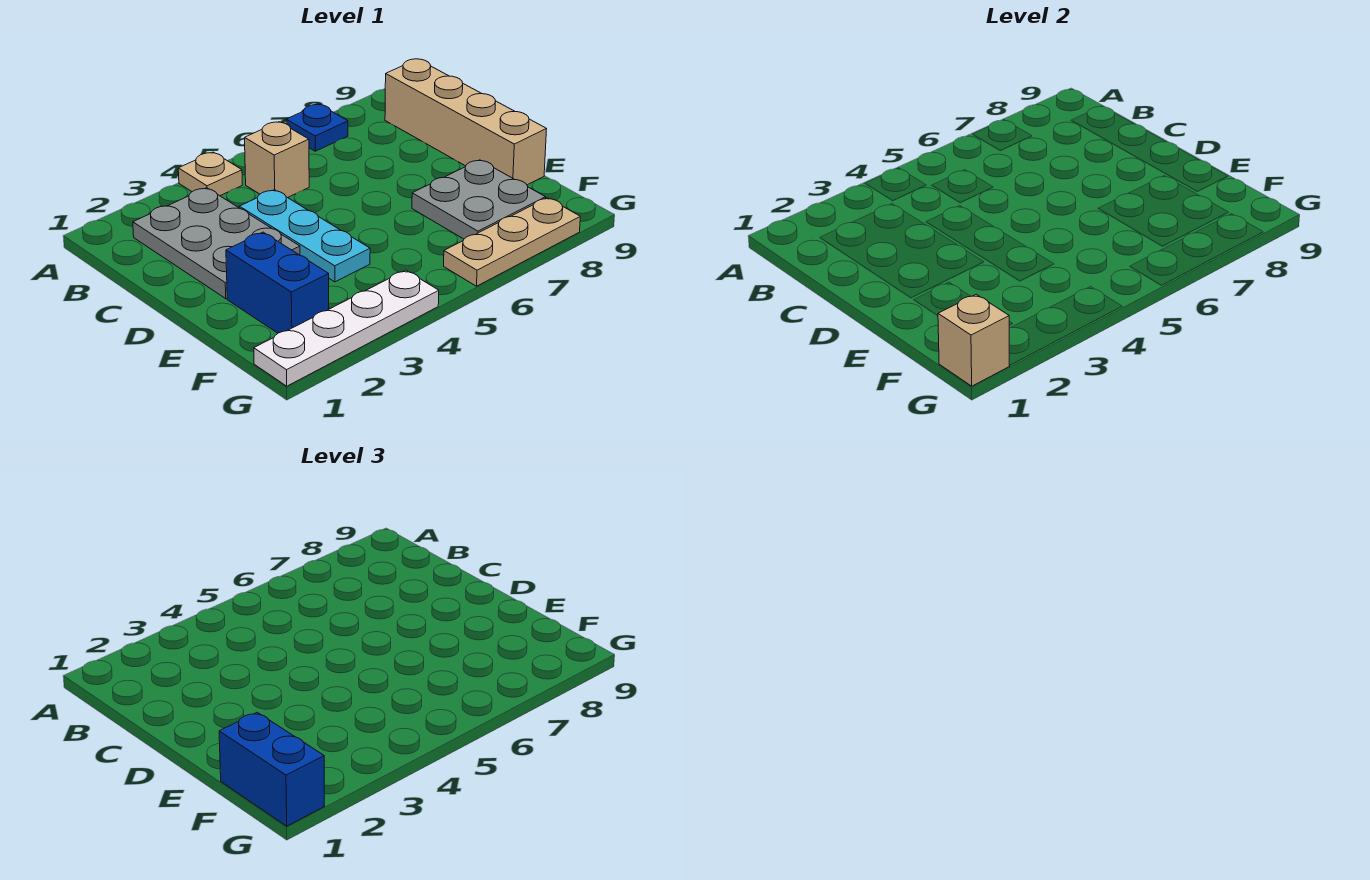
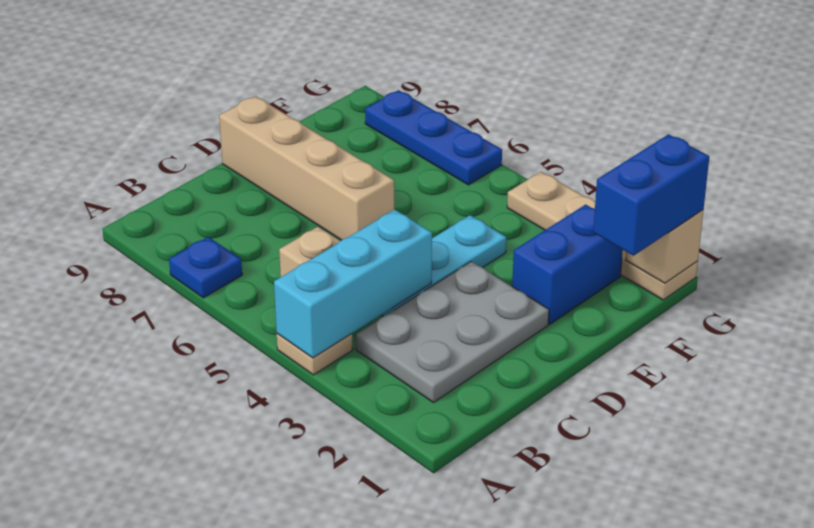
none -> cyan brick A4:C4 level 2
tan brick B9:E9 level 1 -> tan brick D6:D9 level 1
grey plate E7:F8 level 1 -> none
white plate G1:G4 level 1 -> tan plate G1:G4 level 1
tan plate G6:G8 level 1 -> blue plate G6:G8 level 1

